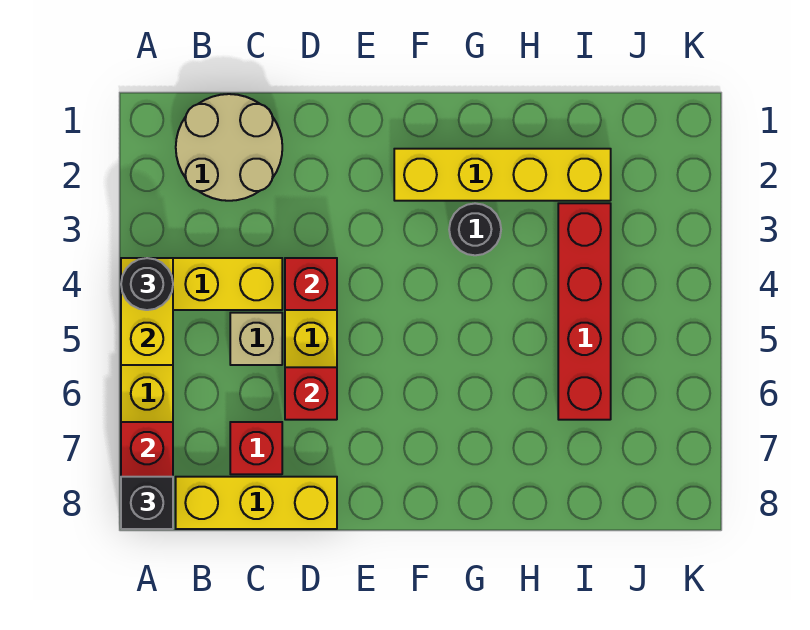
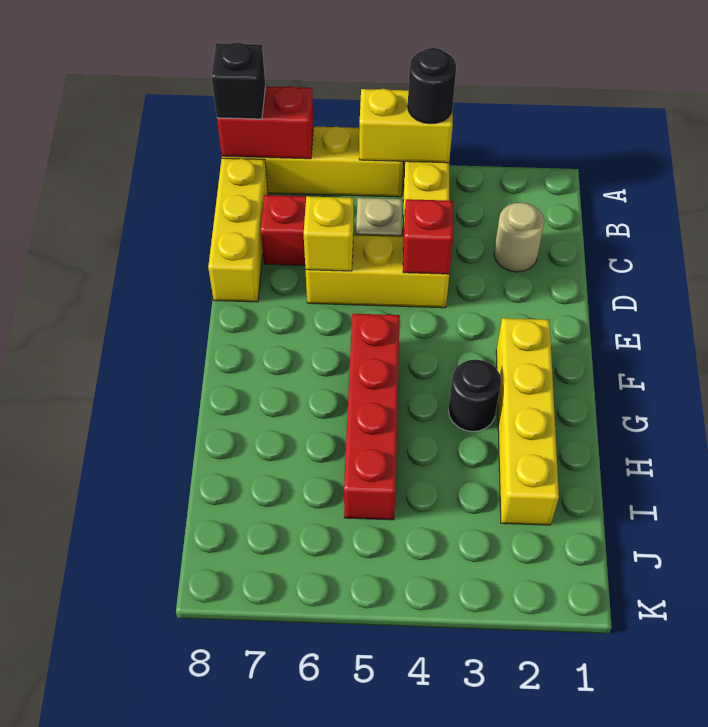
tan round brick B1:C2 level 1 -> tan round brick C2 level 1
red brick D6 level 2 -> yellow brick D6 level 2
red brick I3:I6 level 1 -> red brick F5:I5 level 1

